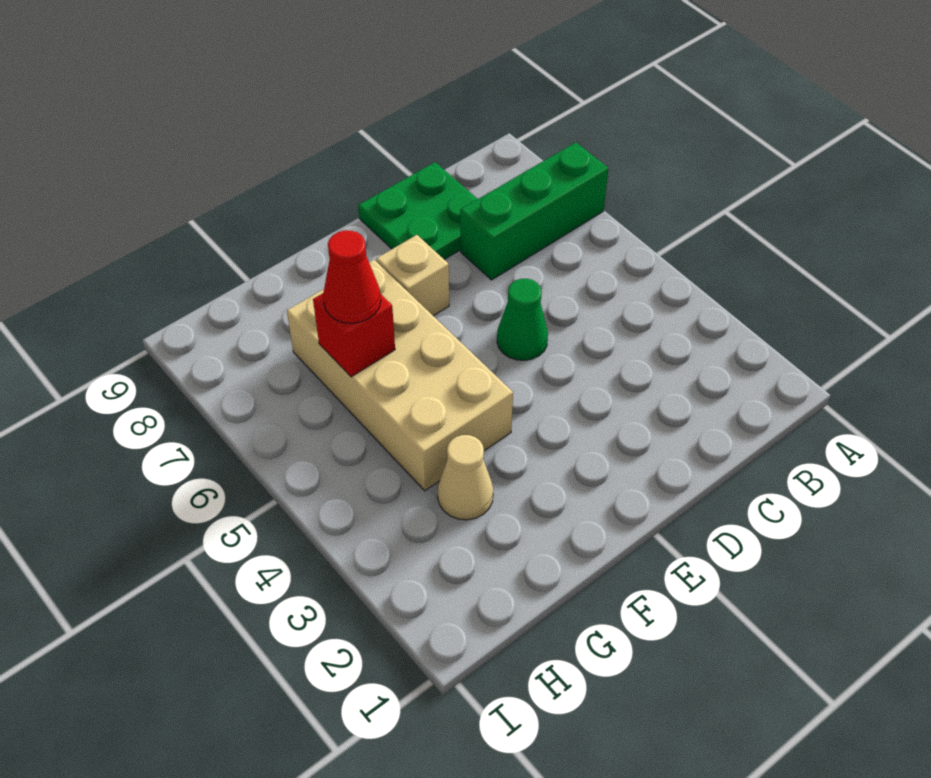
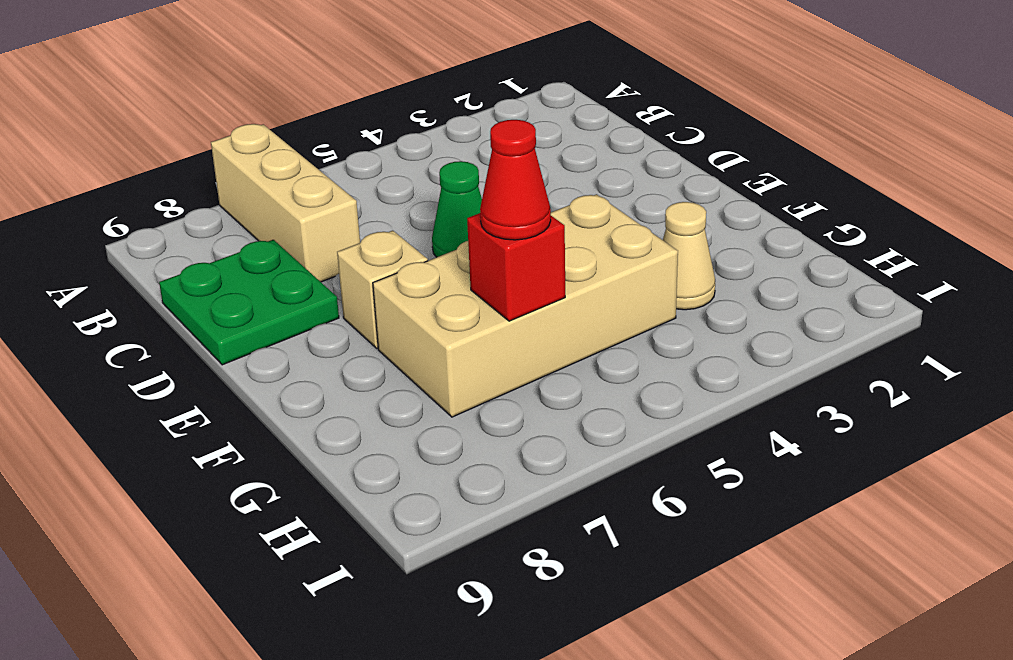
green brick A7:C7 level 1 -> tan brick A7:C7 level 1

